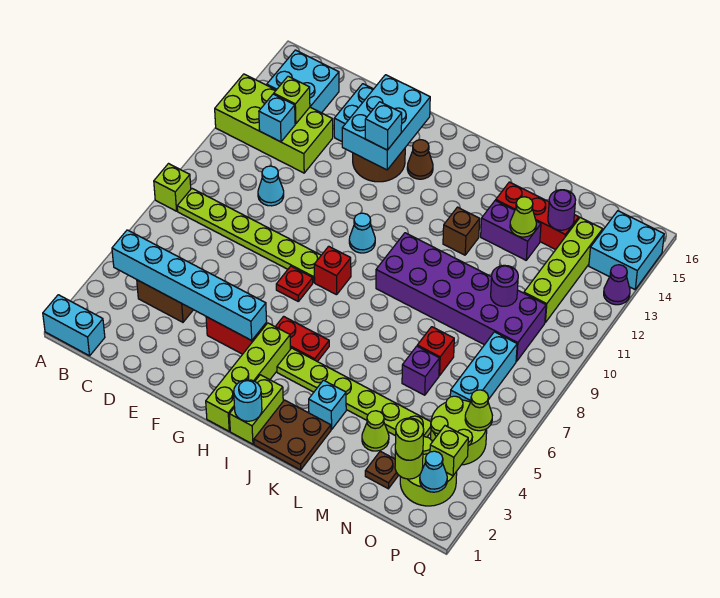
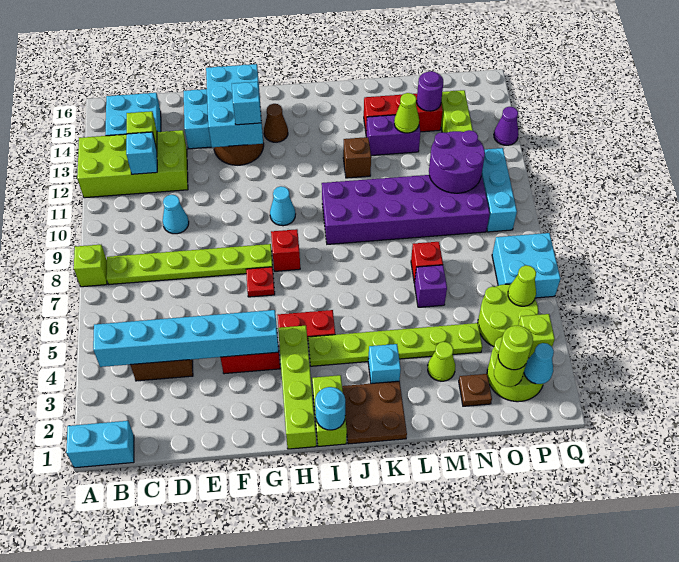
purple round brick N10 level 2 -> purple round brick N10:O11 level 2
cyan brick O6:O8 level 1 -> cyan brick P9:P11 level 1
cyan brick P14:Q15 level 1 -> cyan brick P6:Q7 level 1

